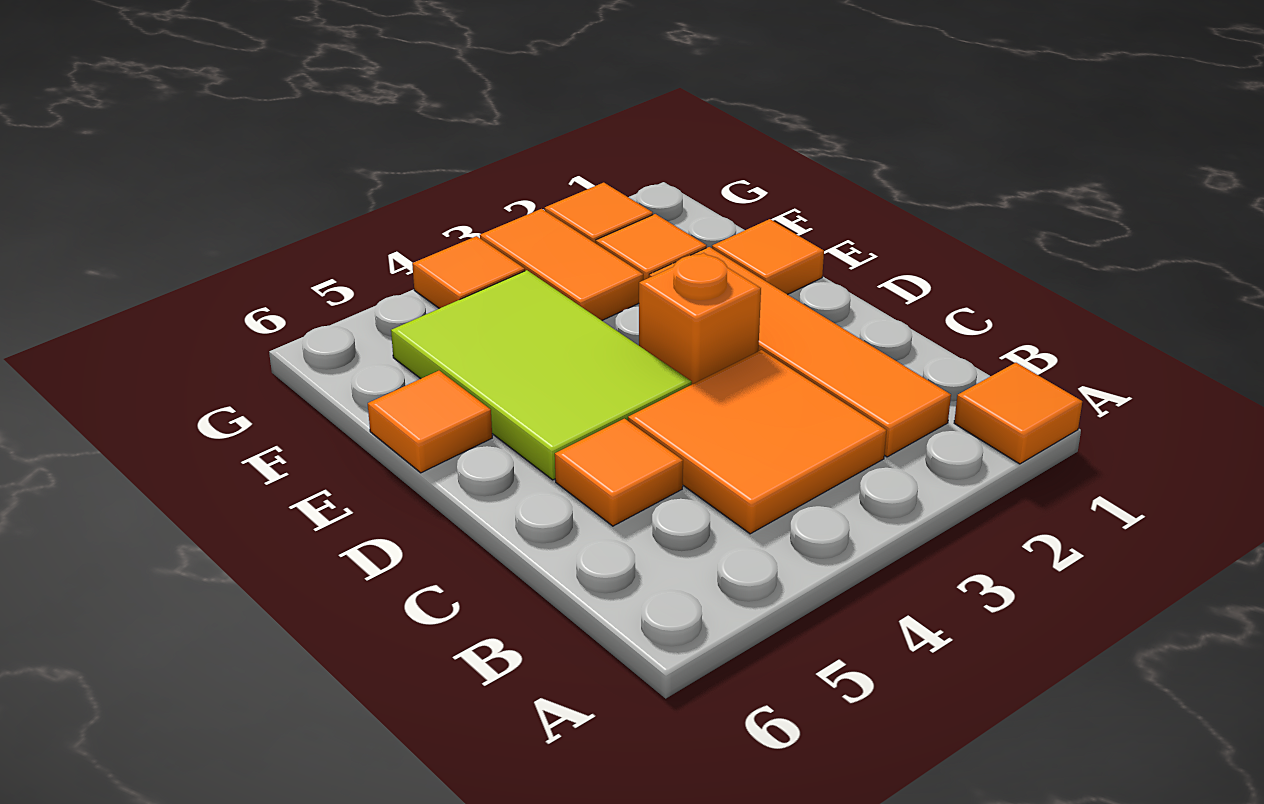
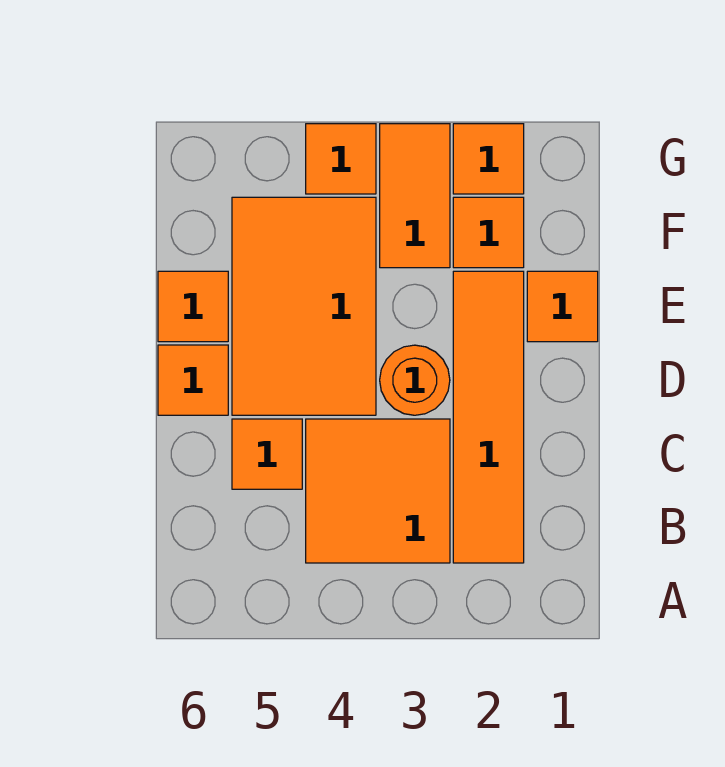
orange tile A1 level 1 -> orange tile D6 level 1
orange brick D3 level 1 -> orange round brick D3 level 1
lime tile D4:F5 level 1 -> orange tile D4:F5 level 1

